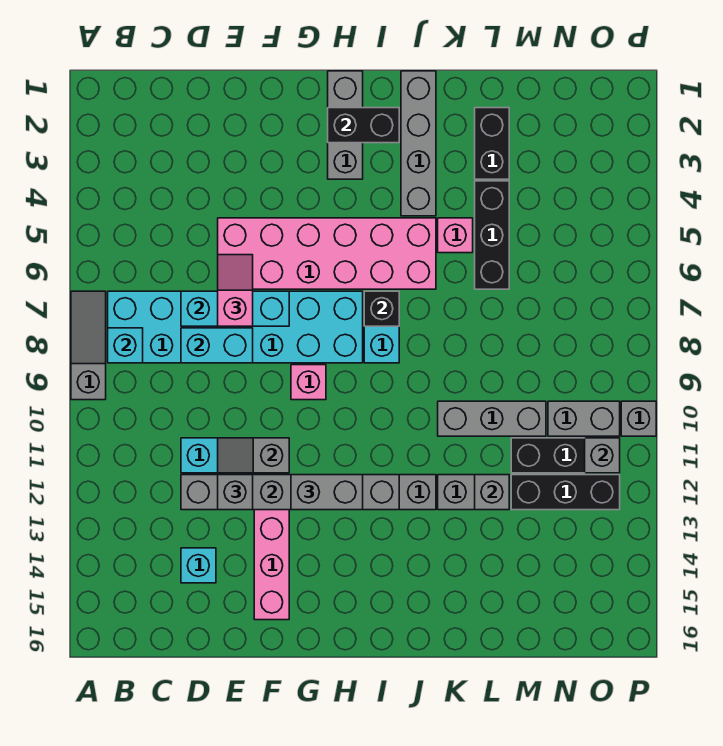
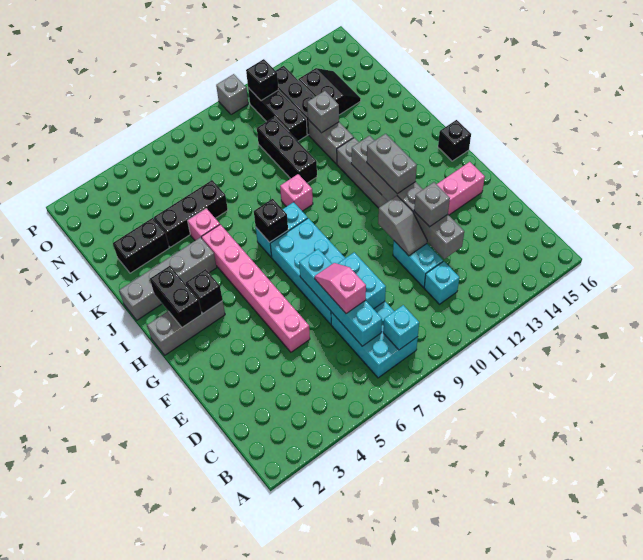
grey slope A7:A9 level 1 top 9 -> none
cyan brick D7:F7 level 2 -> cyan brick C7:F7 level 2
cyan brick D14 level 1 -> cyan brick C11 level 1
pink brick E5:J6 level 1 -> pink brick E5:J5 level 1
pink slope E6:E7 level 3 top 7 -> pink slope D7:E7 level 3 top D
pink brick G9 level 1 -> pink brick J9 level 1
none -> black brick H3 level 2
none -> black brick H16 level 1
grey brick K10:M10 level 1 -> black brick K10:M10 level 1
none -> black slope M13:N14 level 1 top 13
grey brick N10:O10 level 1 -> none
grey brick O11 level 2 -> black brick O11 level 2

